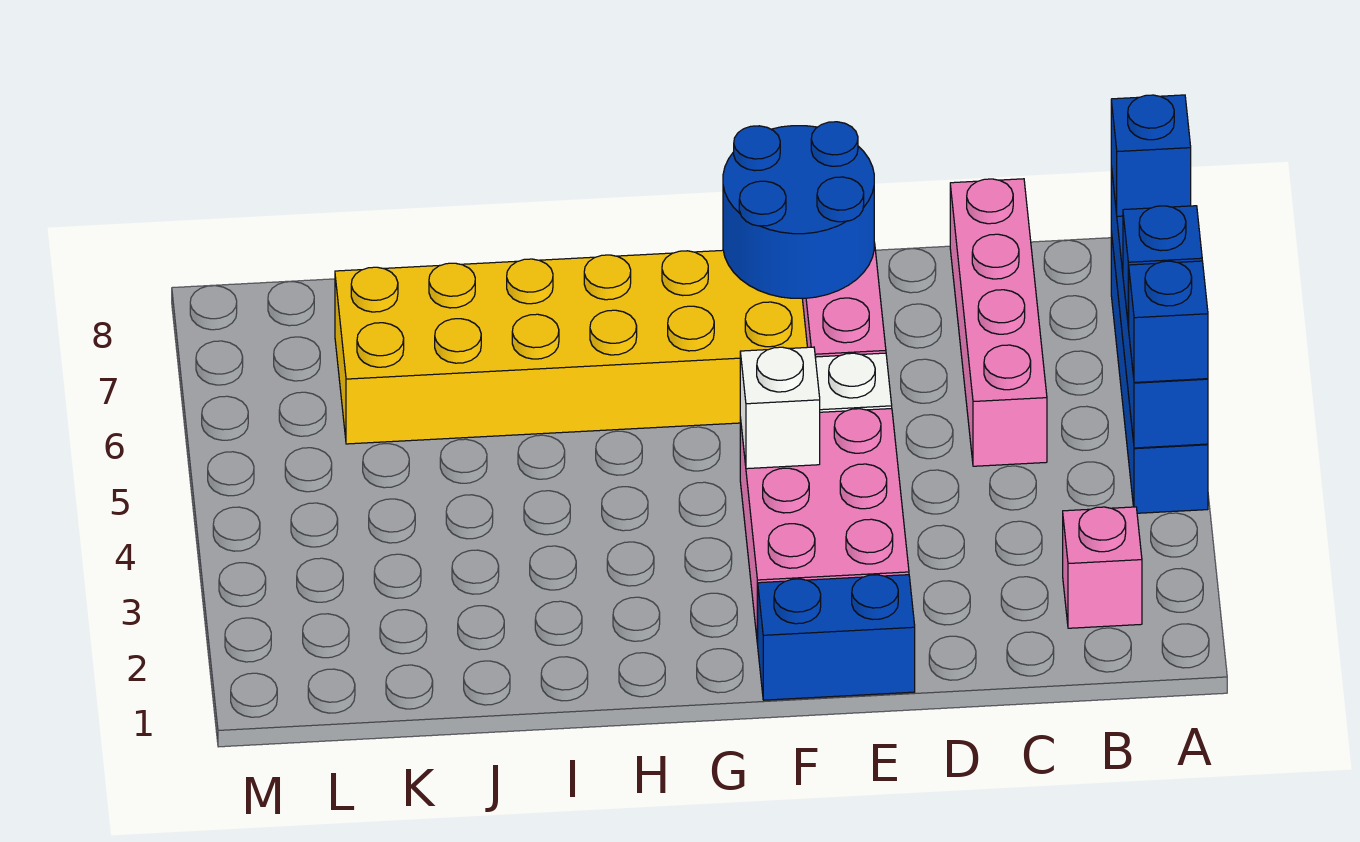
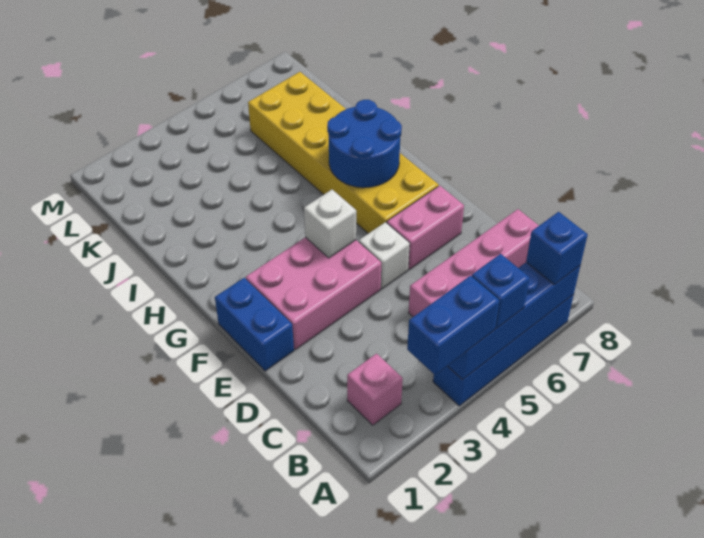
blue brick A4 level 3 -> blue brick A3:A4 level 3
blue round brick E7:F8 level 2 -> blue round brick G6:H7 level 2

